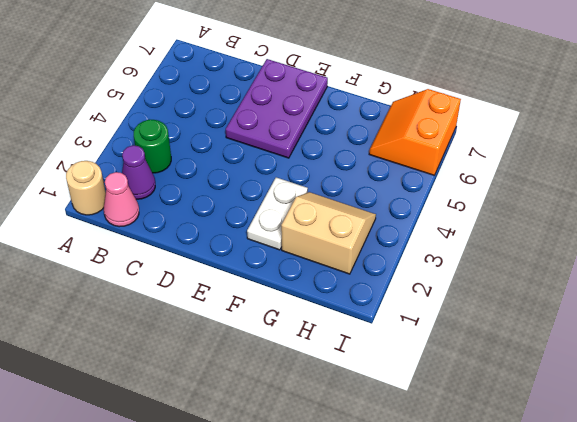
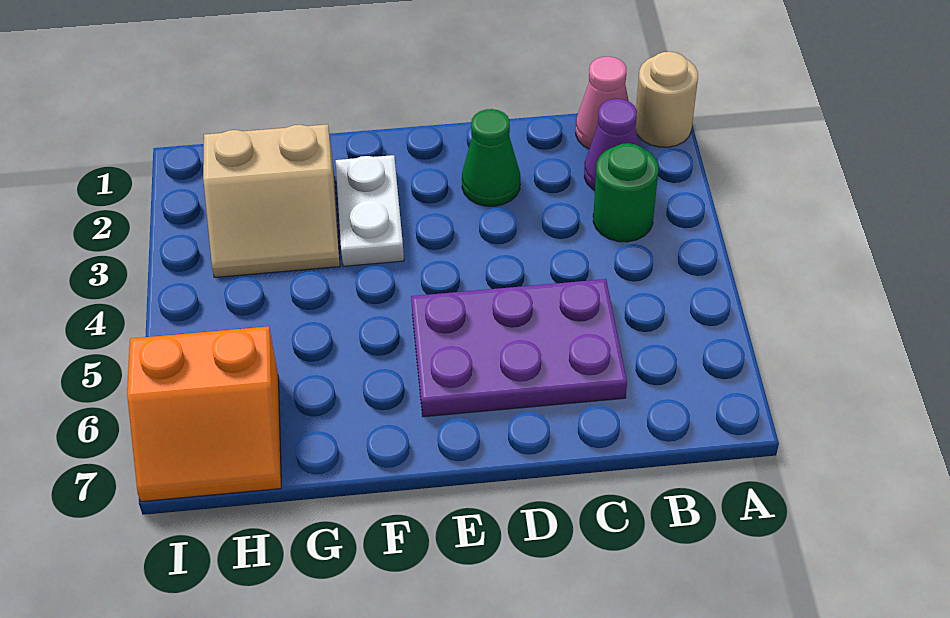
none -> green cone D2 level 1
purple plate D5:E7 level 1 -> purple plate C5:E6 level 1
orange slope H6:I7 level 1 top I -> orange slope H6:I7 level 1 top 6

